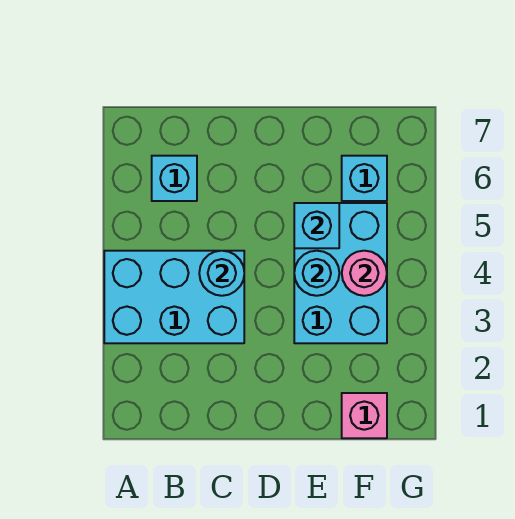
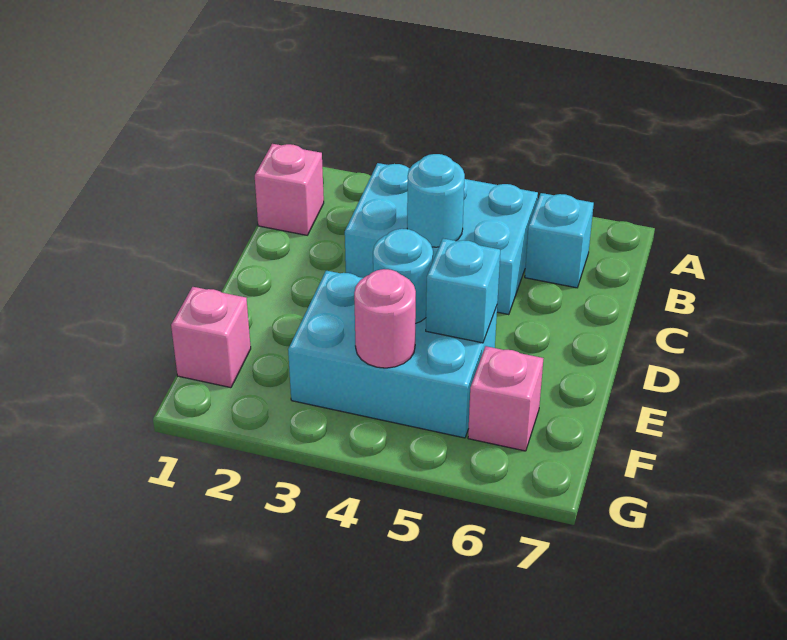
cyan brick A3:C4 level 1 -> cyan brick B3:C5 level 1
none -> pink brick B1 level 1
cyan brick F6 level 1 -> pink brick F6 level 1

